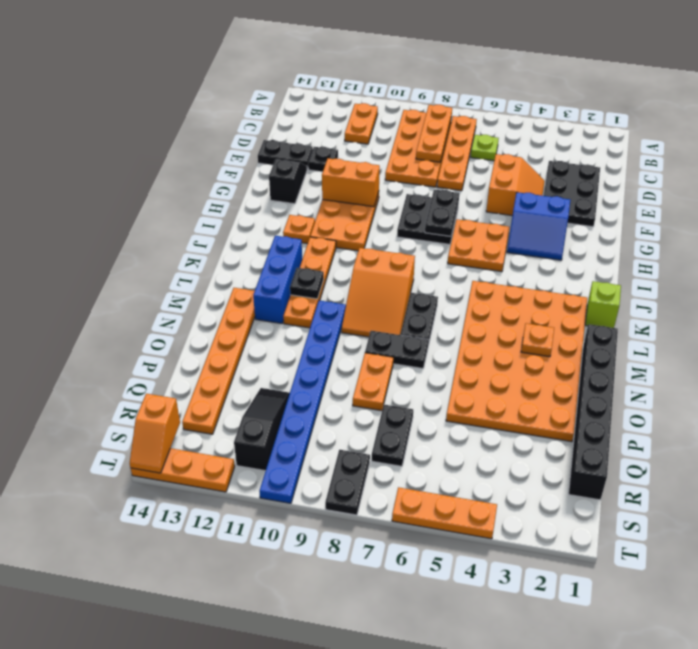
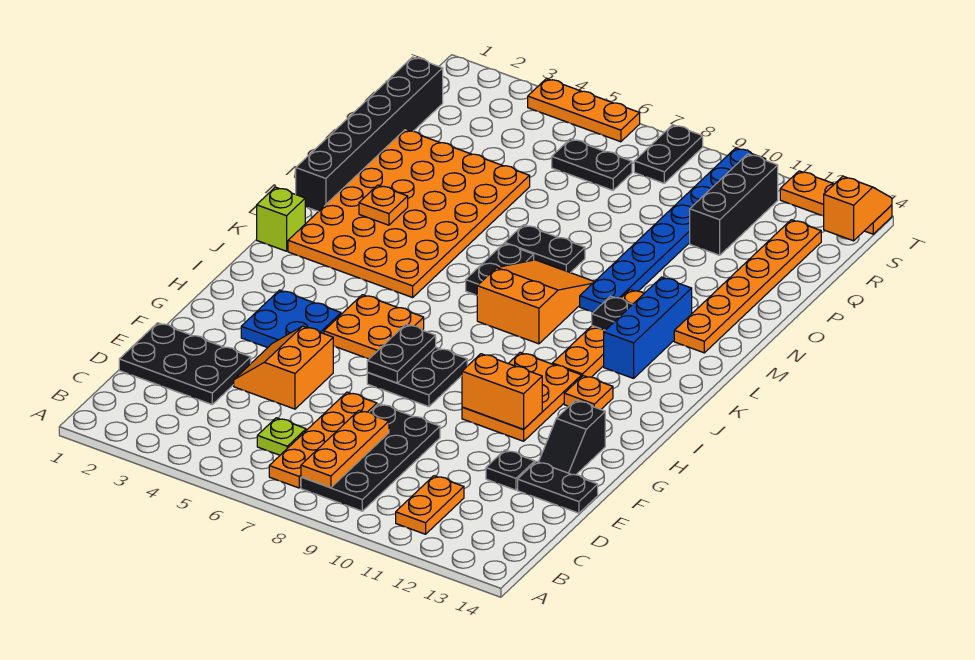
orange plate B8:E9 level 1 -> black plate B8:E9 level 1
black plate D2:F3 level 1 -> black plate D1:E3 level 1
blue slope G3:H4 level 1 top G -> blue plate G3:H4 level 1
orange plate O8:P8 level 1 -> none
black plate Q7:R7 level 1 -> black plate R6:R7 level 1
black slope Q11:S11 level 1 top S -> black brick Q11:S11 level 1

